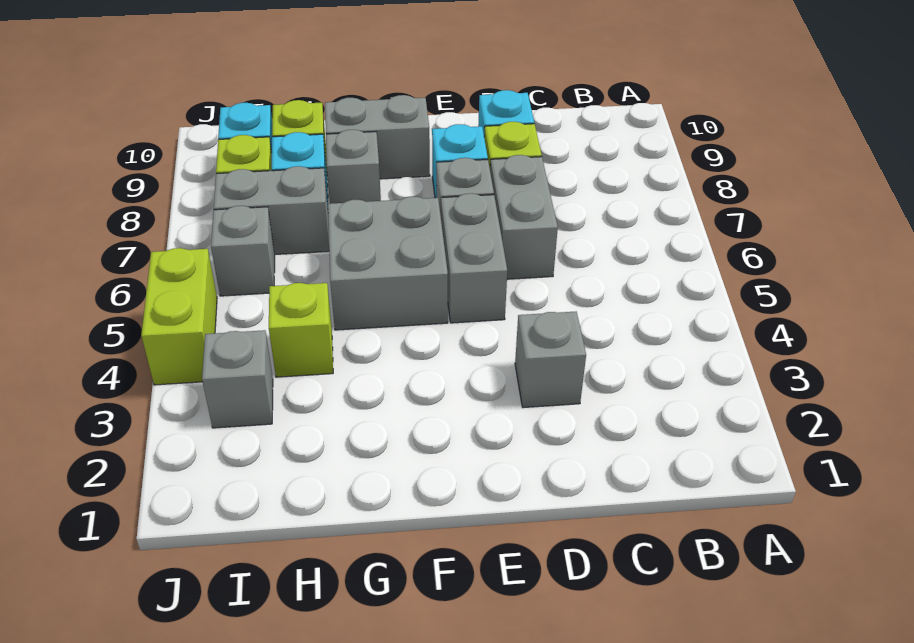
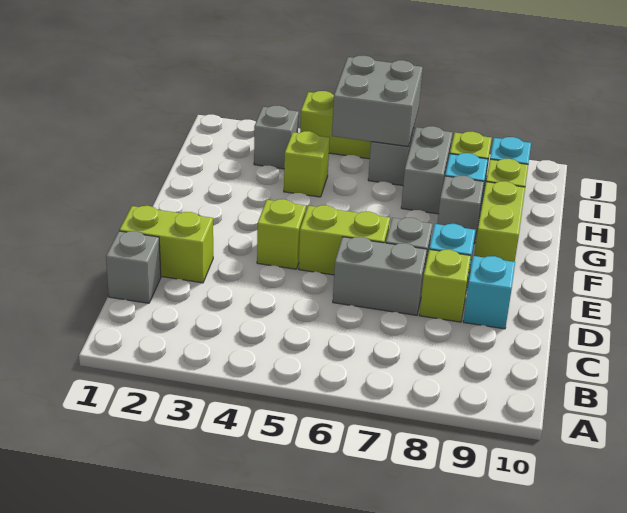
none -> lime brick D1:D2 level 1
grey brick D3 level 1 -> grey brick C1 level 1
none -> lime brick E4 level 1
grey brick E5:E6 level 1 -> lime brick E5:E6 level 1
grey brick F5:G6 level 1 -> grey brick I5:J6 level 2
grey brick F9:G9 level 1 -> lime brick F9:G9 level 1

